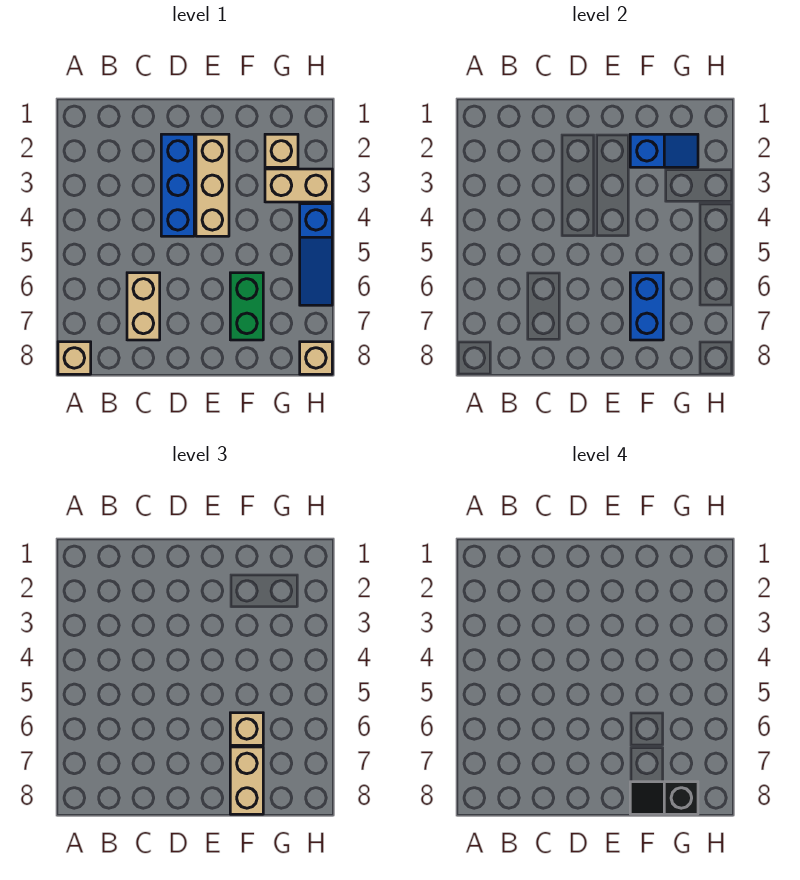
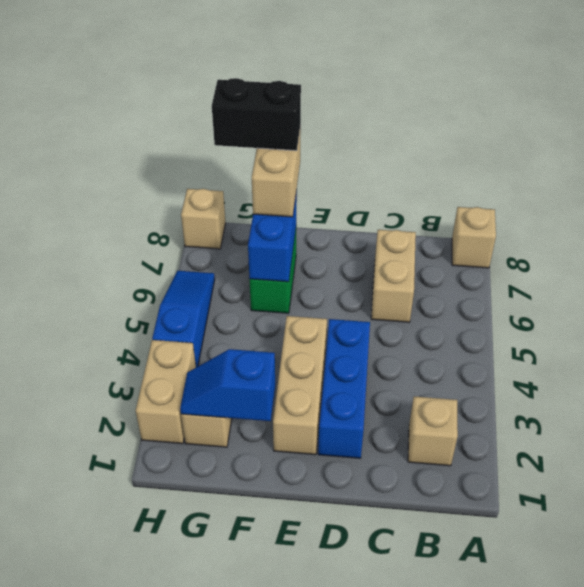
tan brick F6 level 3 -> tan brick B2 level 1
black slope F8:G8 level 4 top G -> black brick F8:G8 level 4
tan brick G3:H3 level 1 -> tan brick H2:H3 level 1

